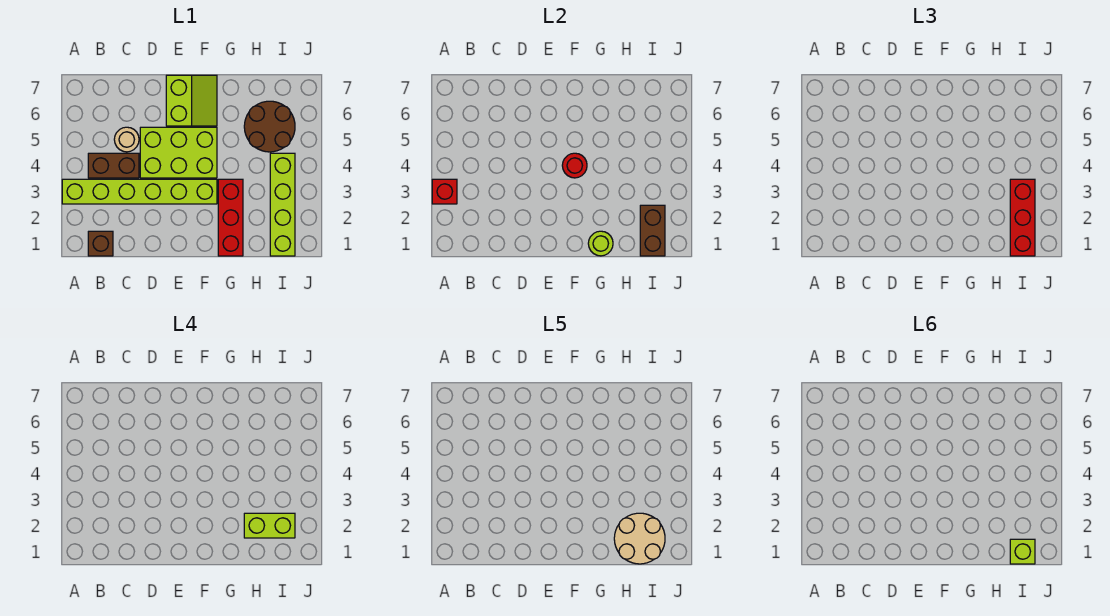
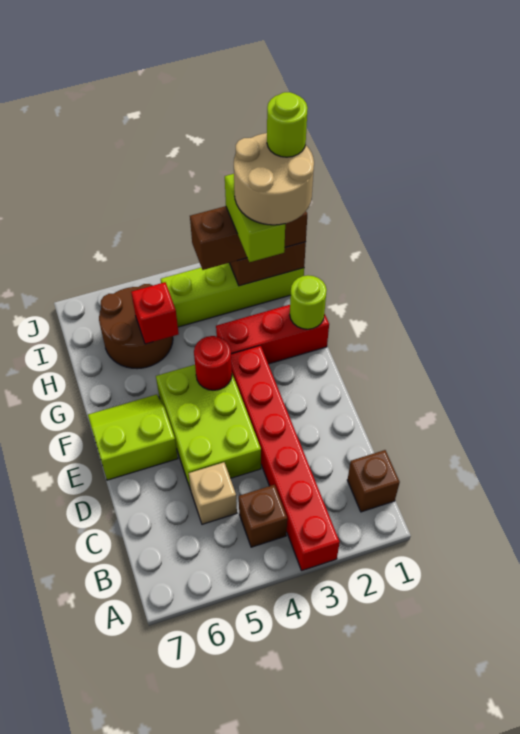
lime brick A3:F3 level 1 -> red brick A3:F3 level 1
red brick A3 level 2 -> red brick H5 level 2
brown brick B4:C4 level 1 -> brown brick B4 level 1
tan round brick C5 level 1 -> tan brick C5 level 1
red brick I1:I3 level 3 -> brown brick I1:I3 level 3
lime brick I1 level 6 -> lime round brick I1 level 6

